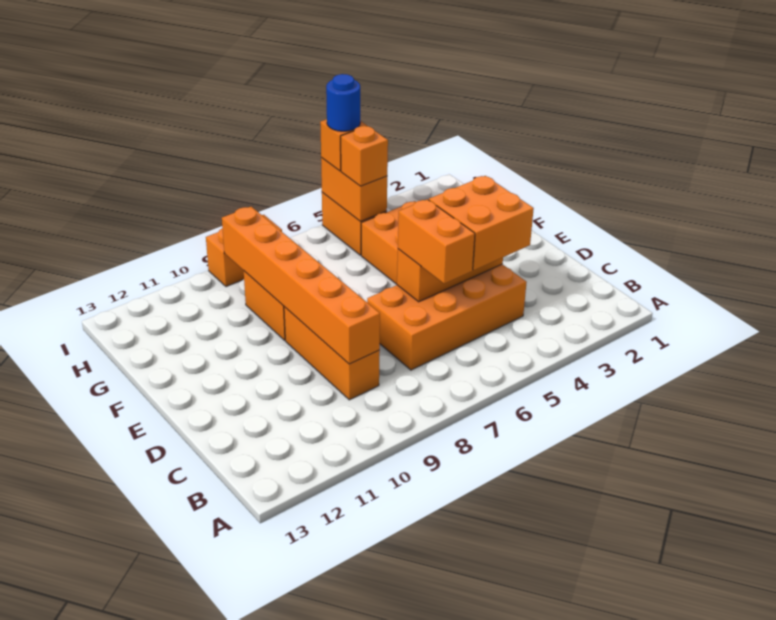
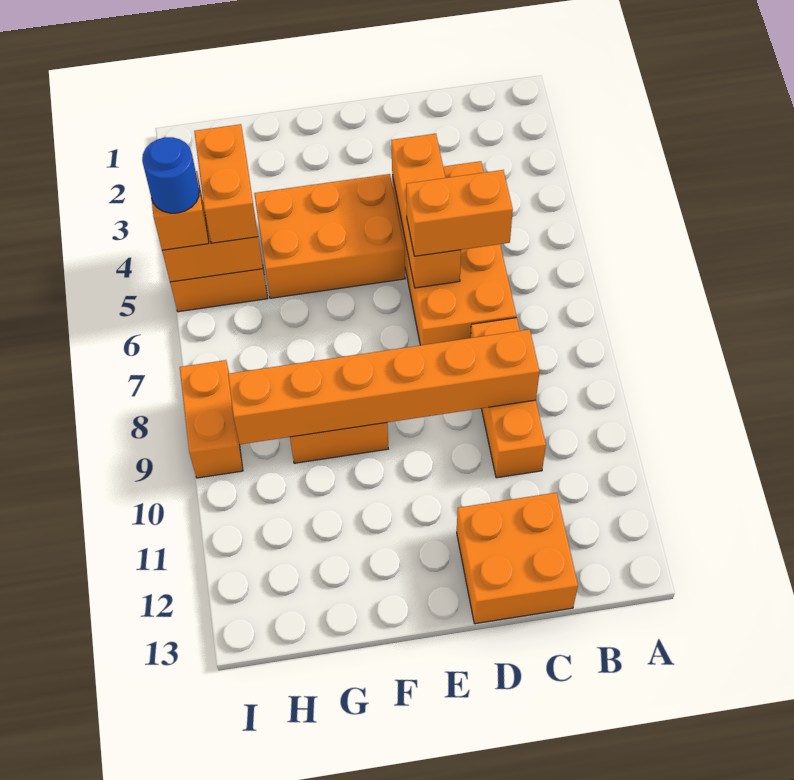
orange brick C4:D5 level 3 -> orange brick C12:D13 level 1
orange brick C9:E9 level 1 -> orange brick C8:C10 level 1
orange brick H5 level 3 -> orange brick H4:H5 level 3

